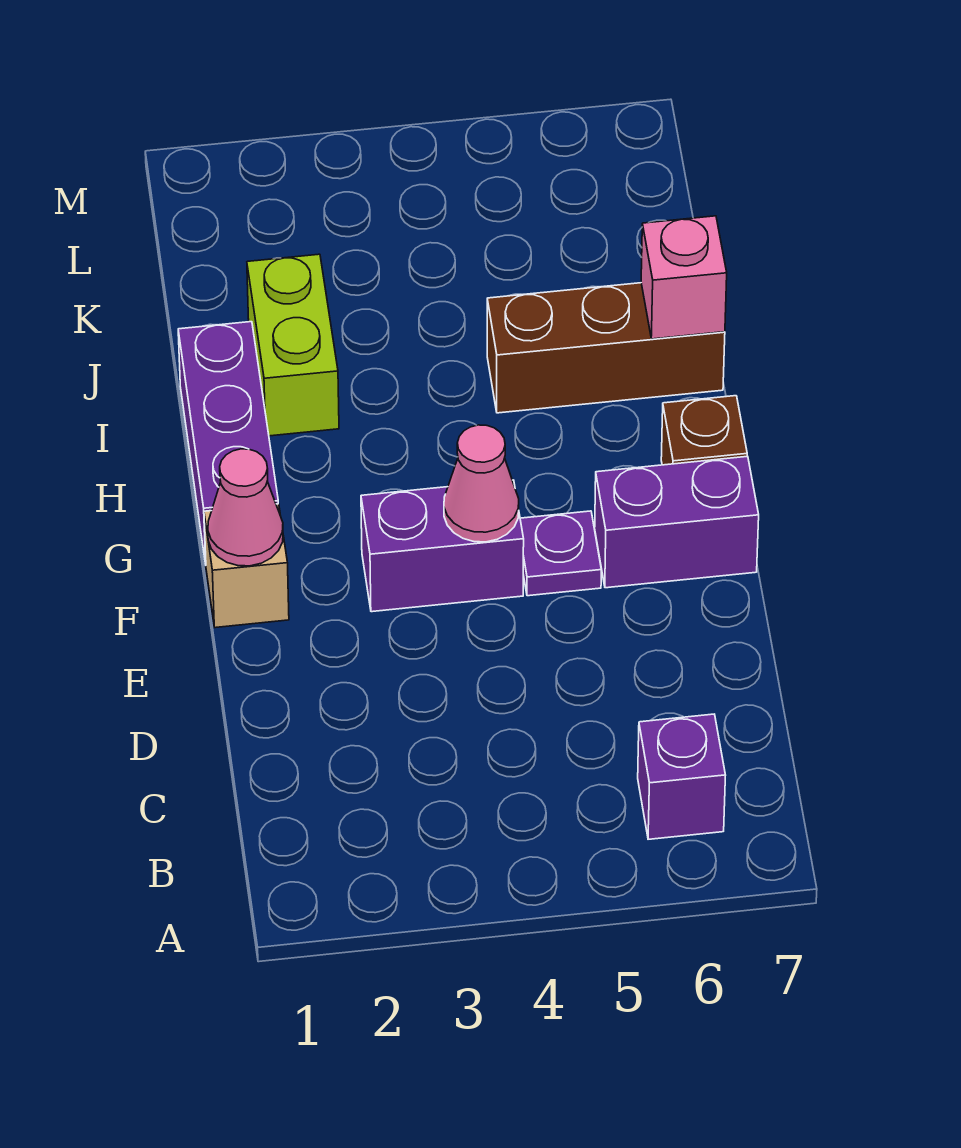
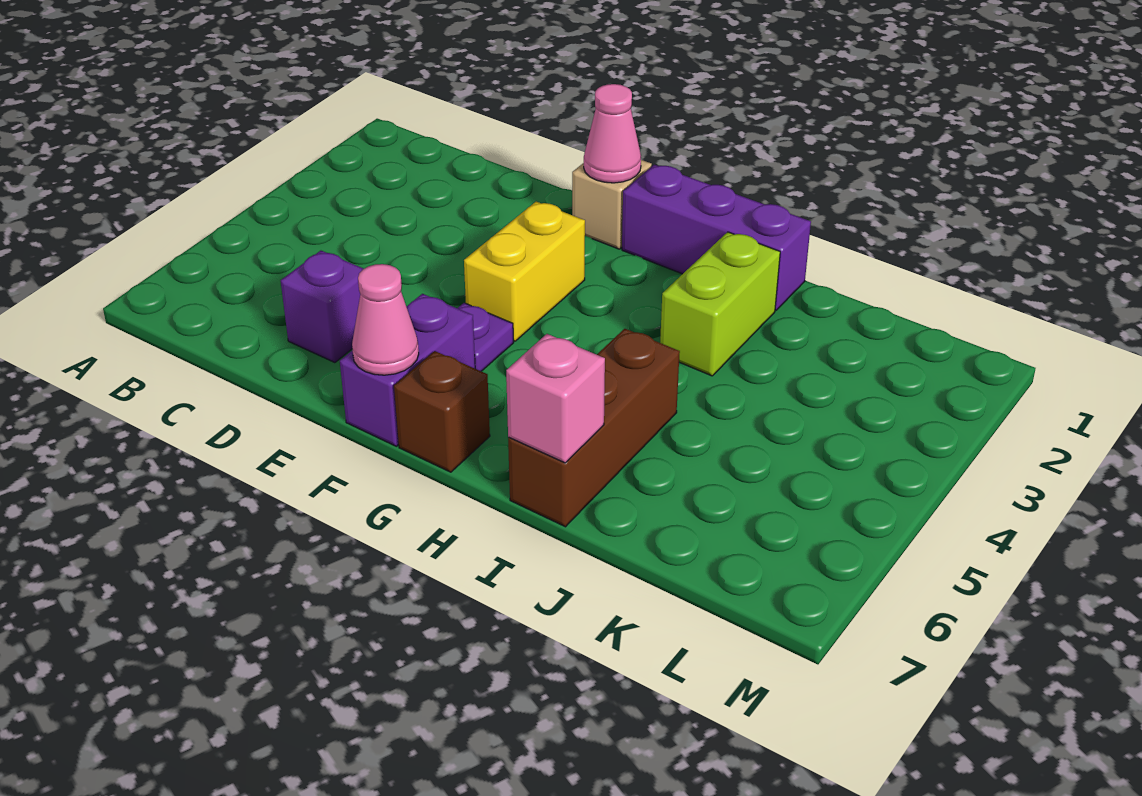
purple brick B6 level 1 -> purple brick D6 level 1
purple brick F3:F4 level 1 -> yellow brick F3:F4 level 1
pink cone F4 level 2 -> pink cone F7 level 2
lime brick I2:J2 level 1 -> lime brick I2:I3 level 1

